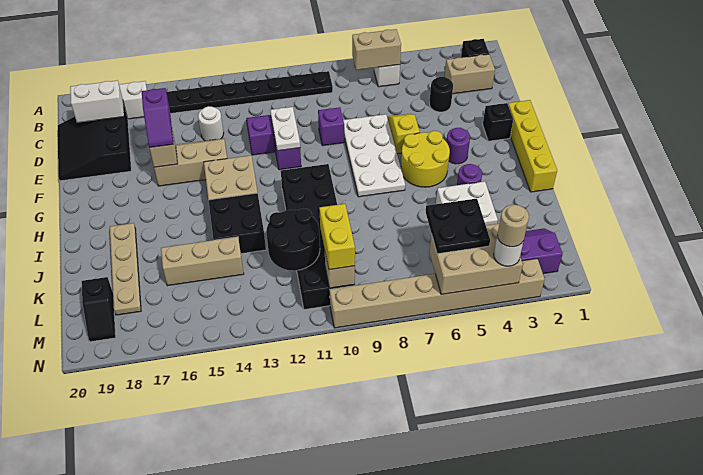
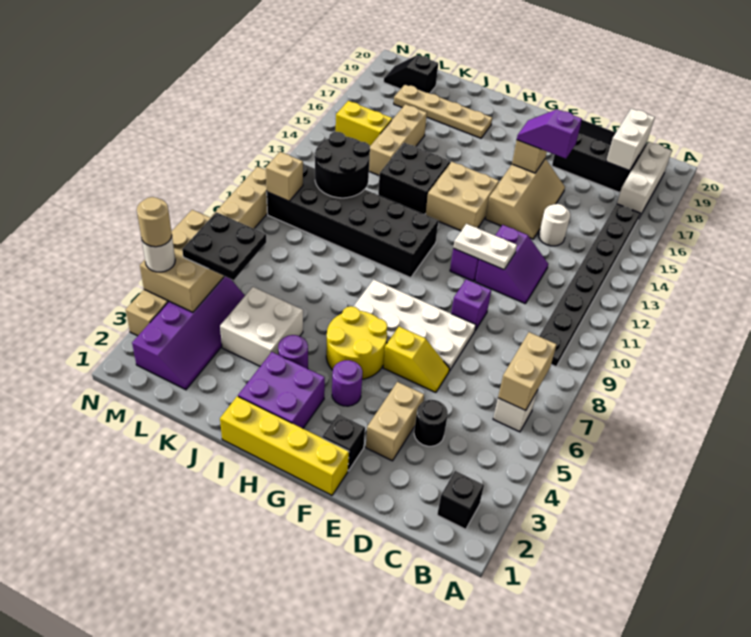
tan brick C2:C3 level 1 -> tan brick E3:E4 level 1
none -> purple brick H2:I3 level 1
yellow brick L10:M10 level 3 -> yellow brick L15:M15 level 1

